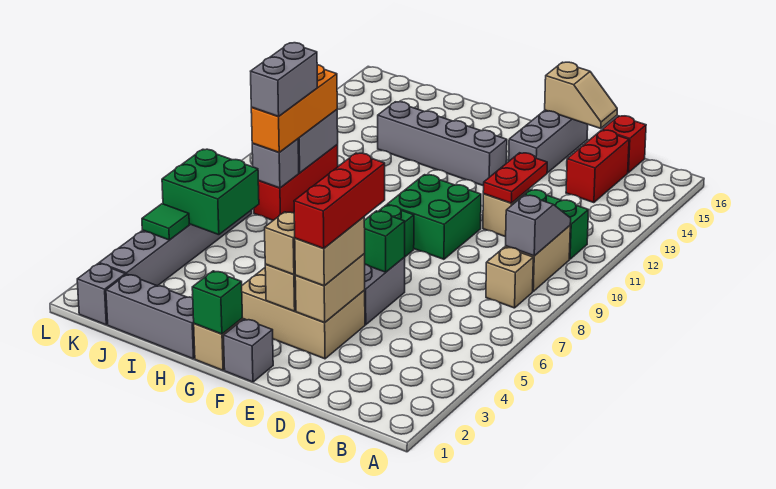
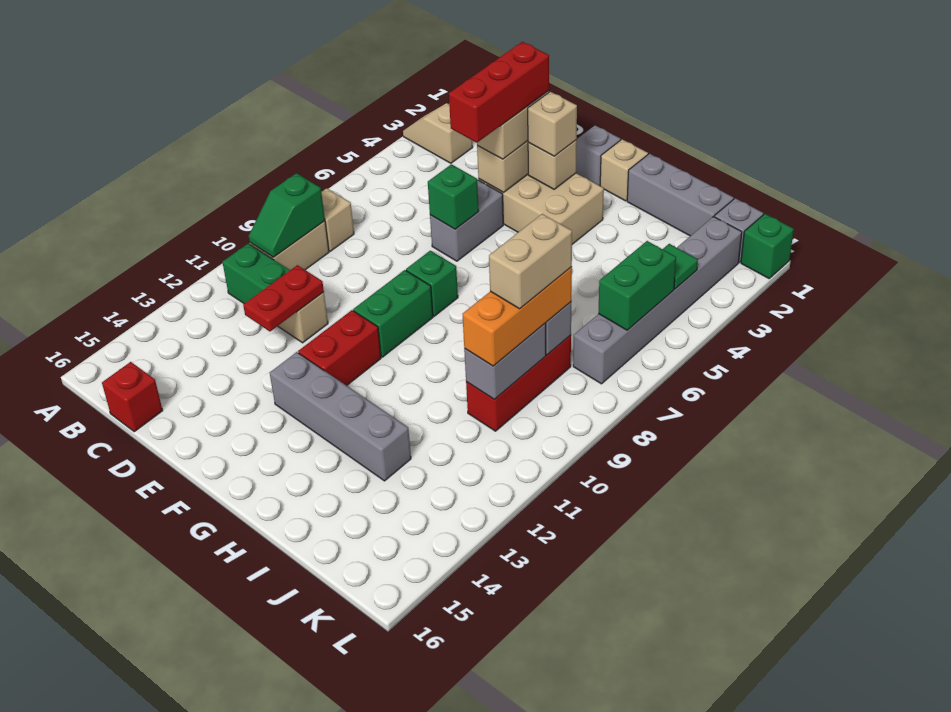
grey slope B9:B10 level 2 top 9 -> green slope B9:B10 level 2 top 9
red brick C14:C15 level 1 -> red brick F11:F12 level 1
tan slope D16:E16 level 2 top E -> tan slope A3:B3 level 1 top B
green brick E9:F10 level 1 -> green brick F9:F10 level 1
grey brick E14:E16 level 1 -> none
green brick G1 level 2 -> green brick L1 level 1
green brick J5:K6 level 2 -> green brick K5:K6 level 2
grey brick J8:J9 level 4 -> tan brick J8:J9 level 4

